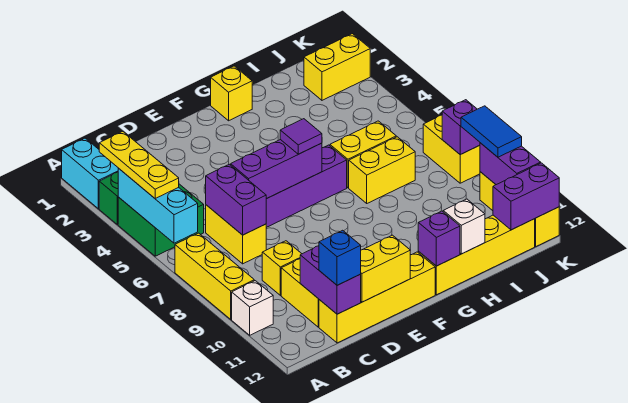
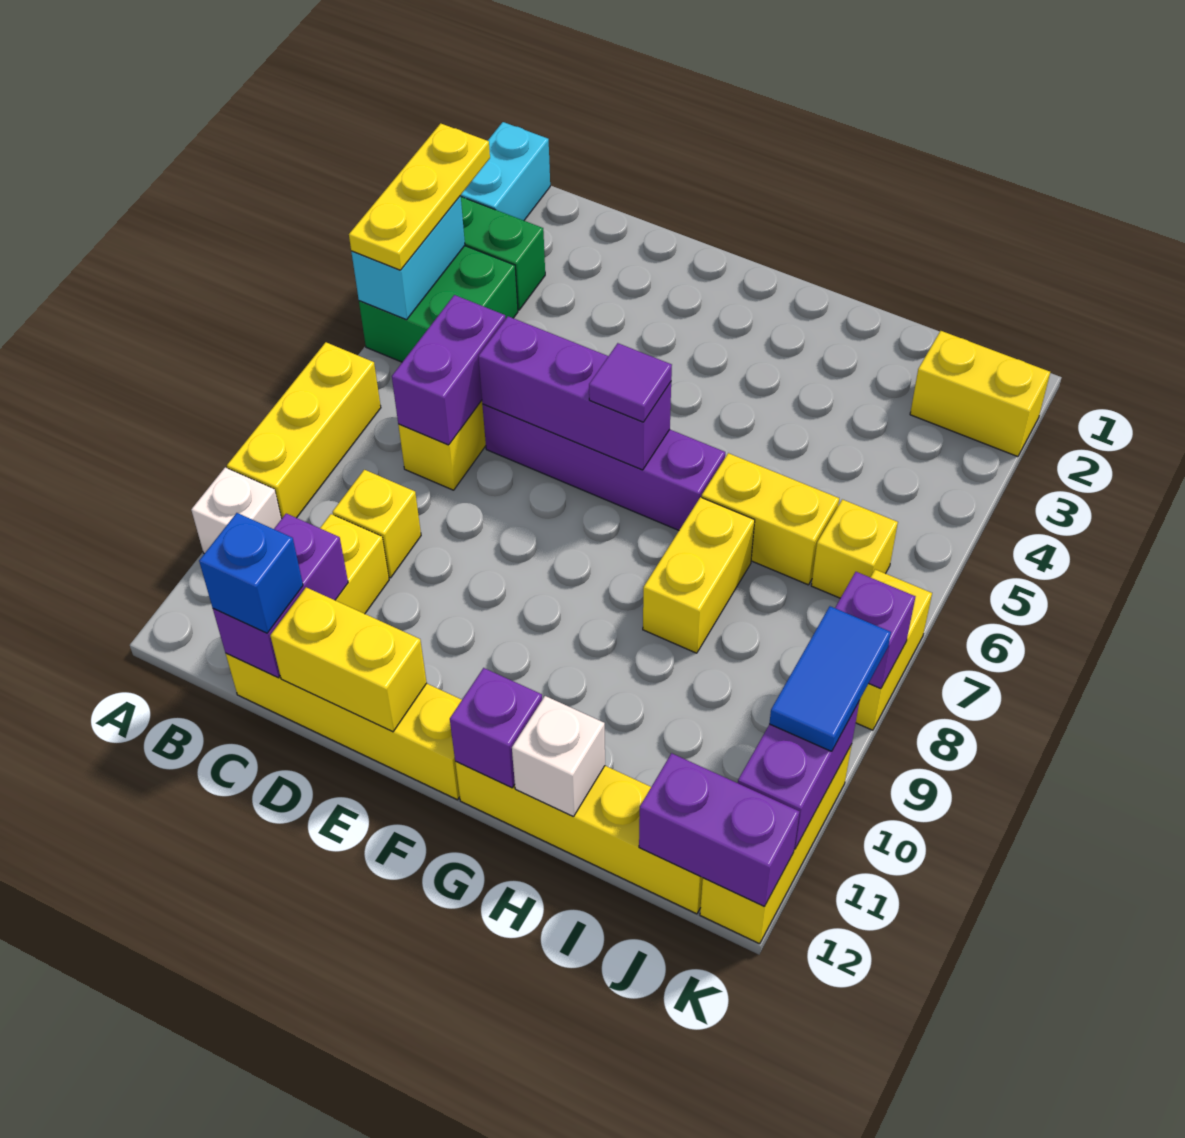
cyan brick A4:A6 level 2 -> cyan brick A4:A5 level 2
yellow brick G1 level 1 -> yellow brick J6 level 1
yellow brick H7:I7 level 1 -> yellow brick H7:H8 level 1

